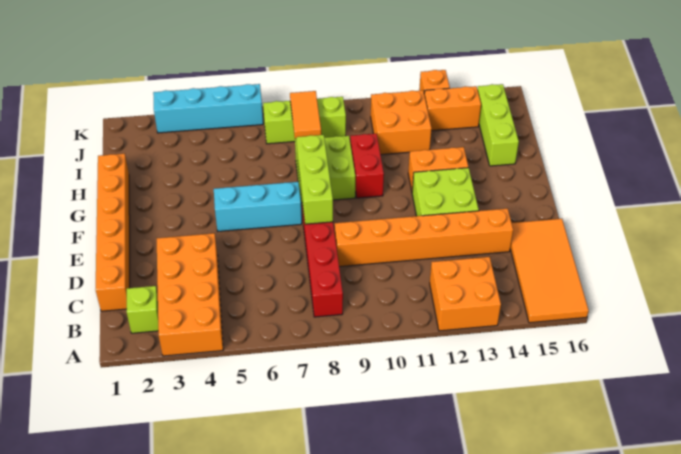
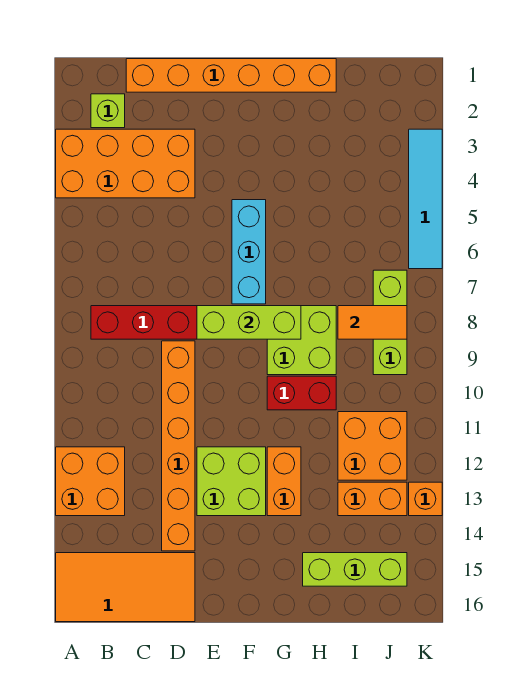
orange brick J13:J14 level 1 -> orange brick I13:J13 level 1
cyan brick K3:K6 level 1 -> cyan tile K3:K6 level 1

